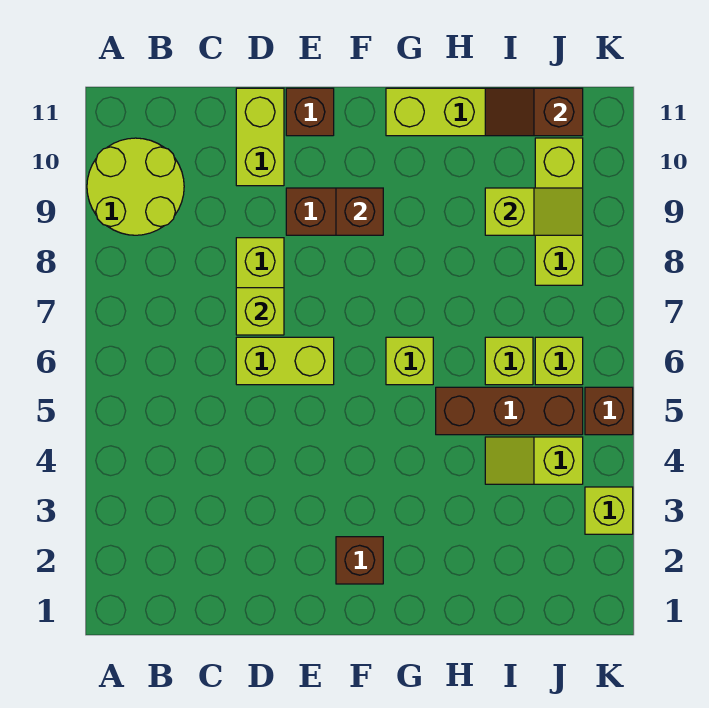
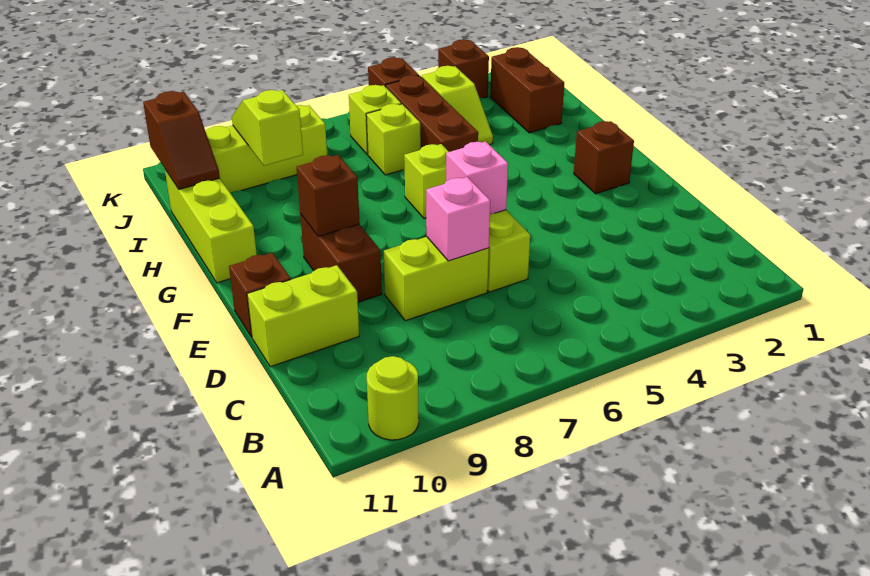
lime round brick A9:B10 level 1 -> lime round brick A10 level 1
lime brick D7 level 2 -> pink brick D7 level 2
none -> pink brick E6 level 2
none -> brown brick I2:J2 level 1
lime brick K3 level 1 -> brown brick K3 level 1

